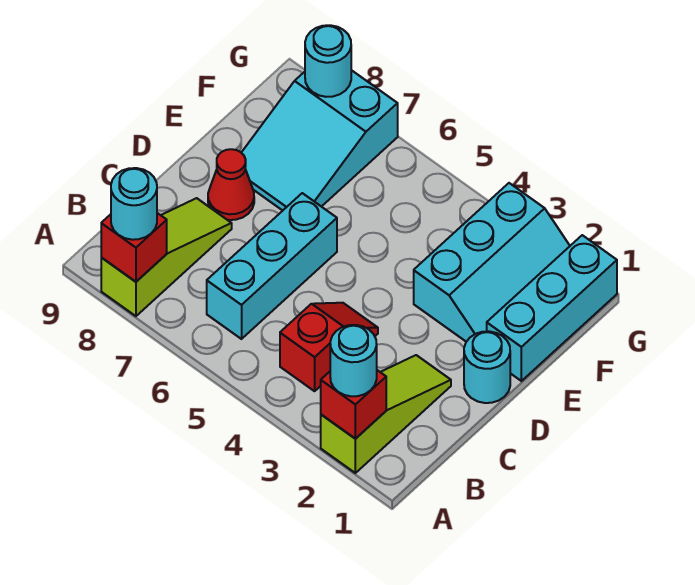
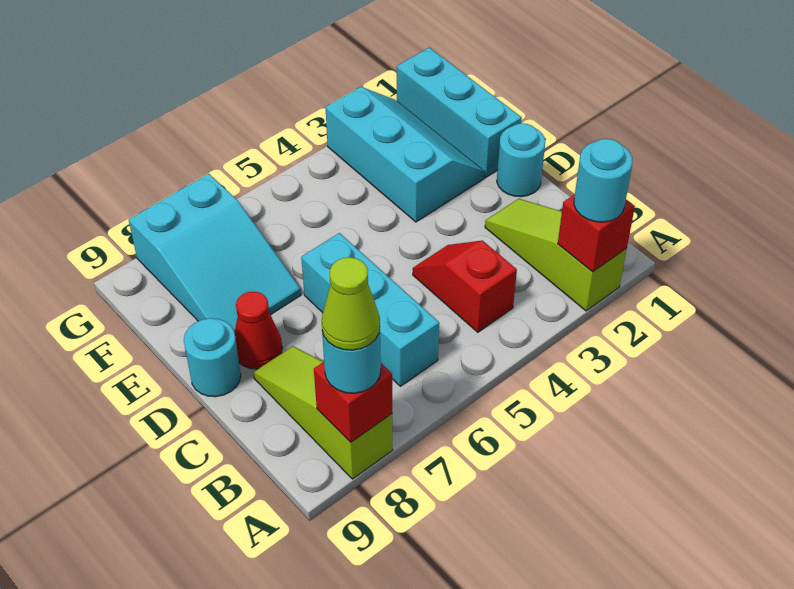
none -> lime cone A8 level 4
cyan round brick G8 level 2 -> cyan round brick D9 level 1

